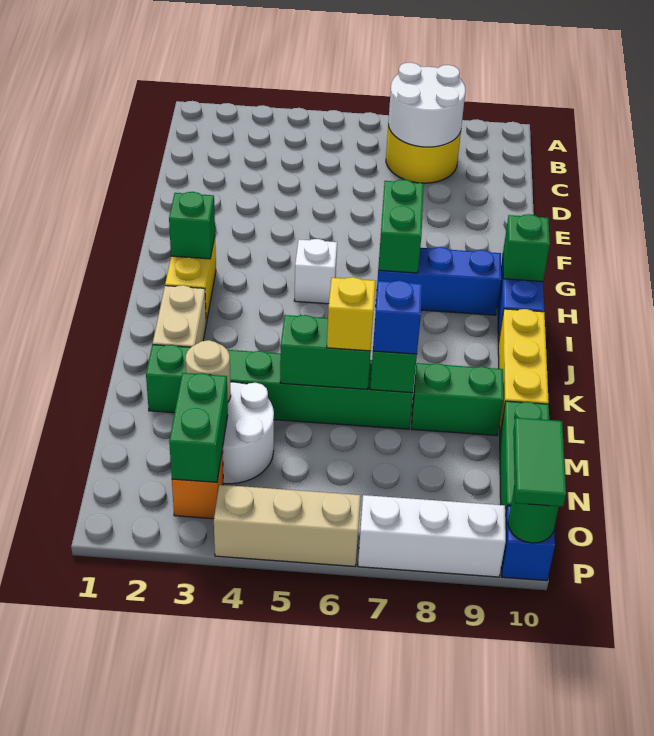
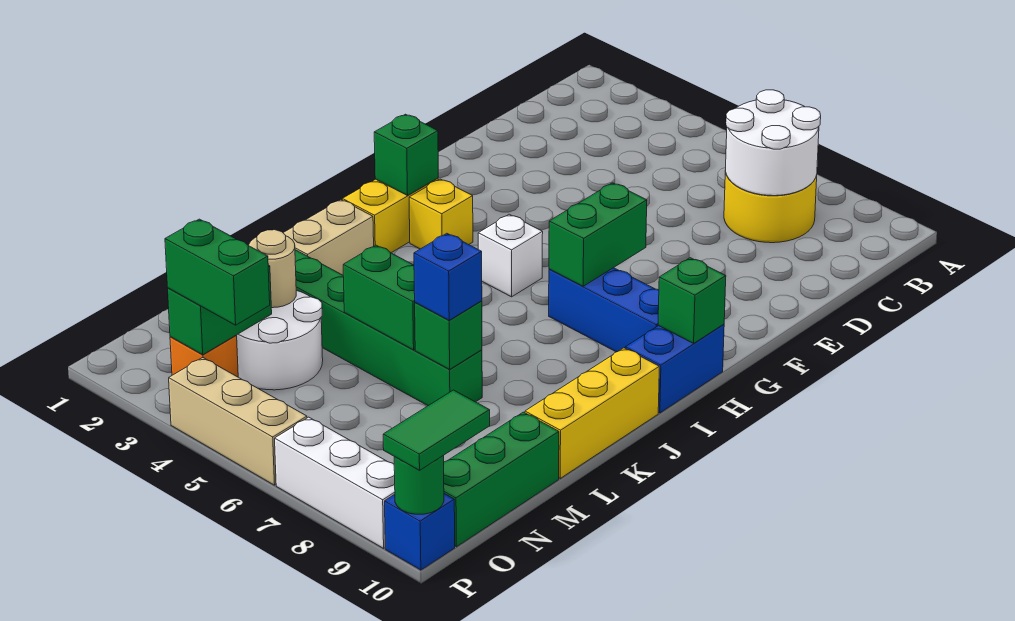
yellow brick L6 level 3 -> yellow brick H3 level 1
green brick L8:L9 level 1 -> green brick O3:O4 level 3

